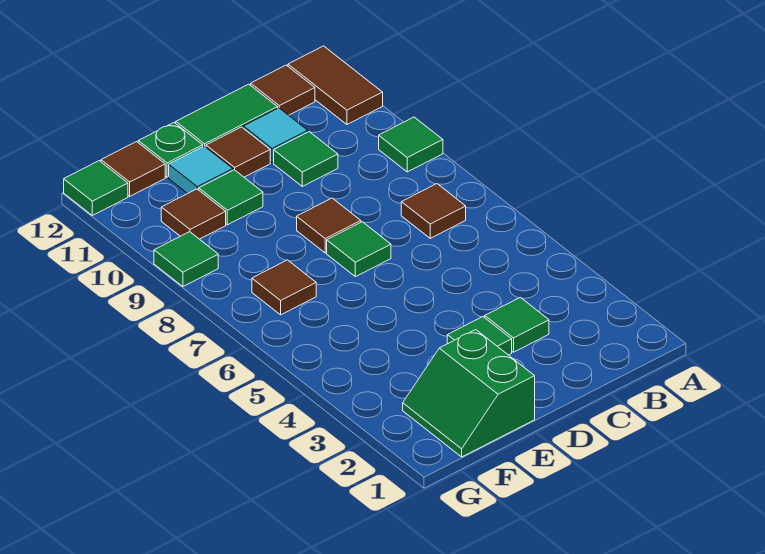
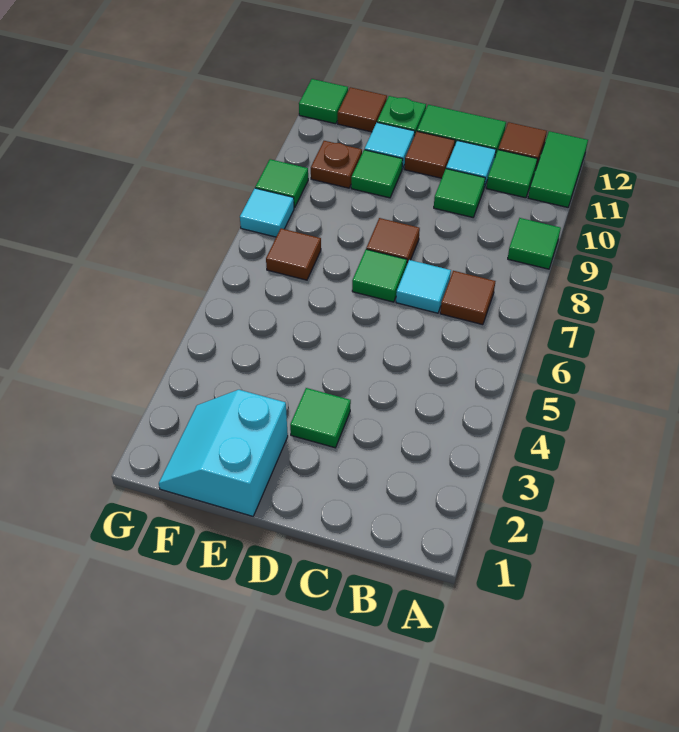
brown tile A11:A12 level 1 -> green tile A11:A12 level 1
green tile C3 level 1 -> green tile B11 level 1
none -> cyan tile C7 level 1
green slope E1:F2 level 1 top E -> cyan slope E1:F2 level 1 top E
brown tile F10 level 1 -> brown plate F10 level 1
none -> cyan tile G8 level 1

